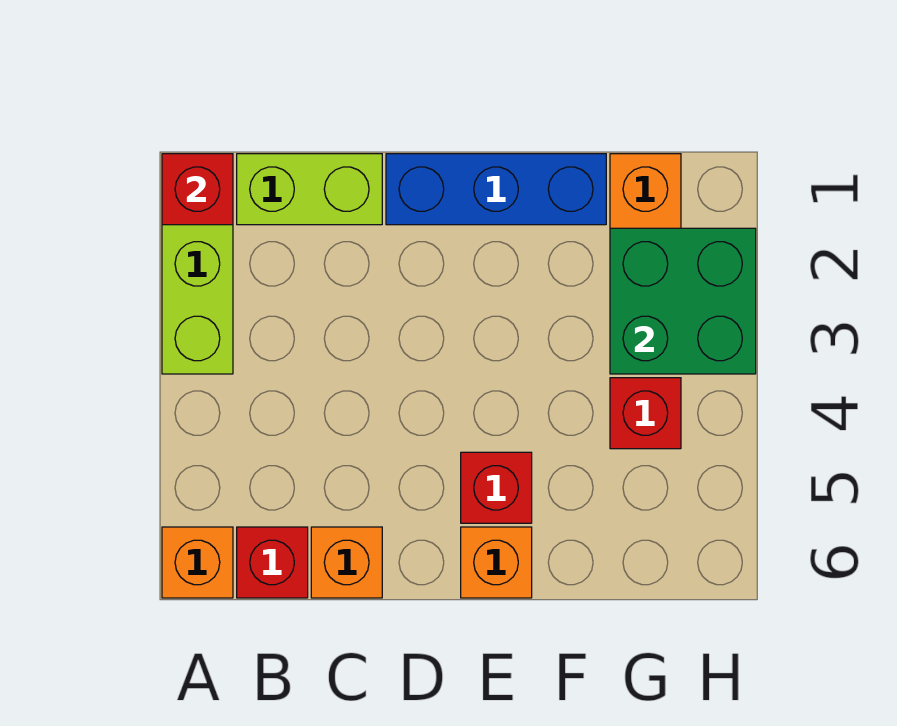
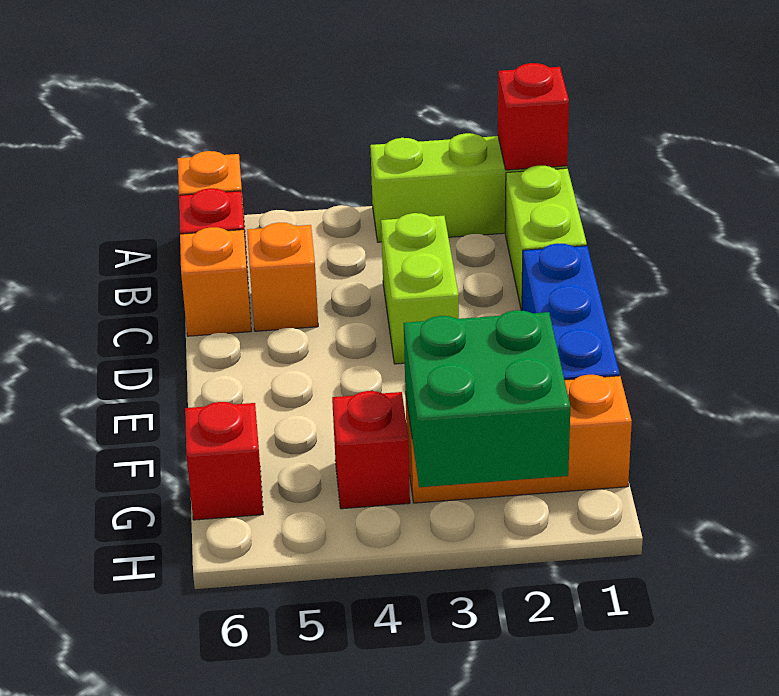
none -> lime brick C3:D3 level 1
red brick E5 level 1 -> red brick G6 level 1
orange brick E6 level 1 -> orange brick C5 level 1

